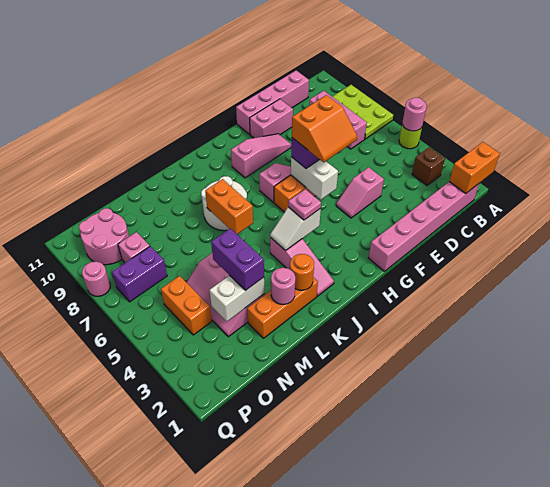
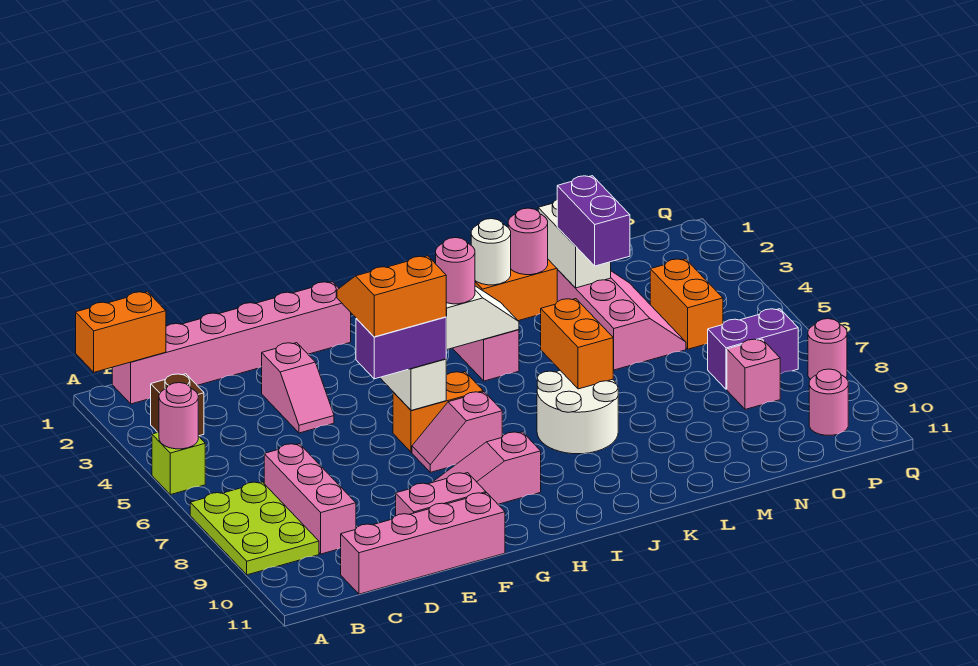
lime round brick A5 level 1 -> lime brick A5 level 1
pink slope E4:F4 level 1 top E -> pink slope E3:E4 level 1 top 3
pink plate I4 level 3 -> pink round brick I4 level 3
orange round brick K2 level 2 -> white round brick K2 level 2
white brick M3:N3 level 2 -> white brick M2:M3 level 2
pink round brick O9:P10 level 1 -> pink round brick P10 level 1

